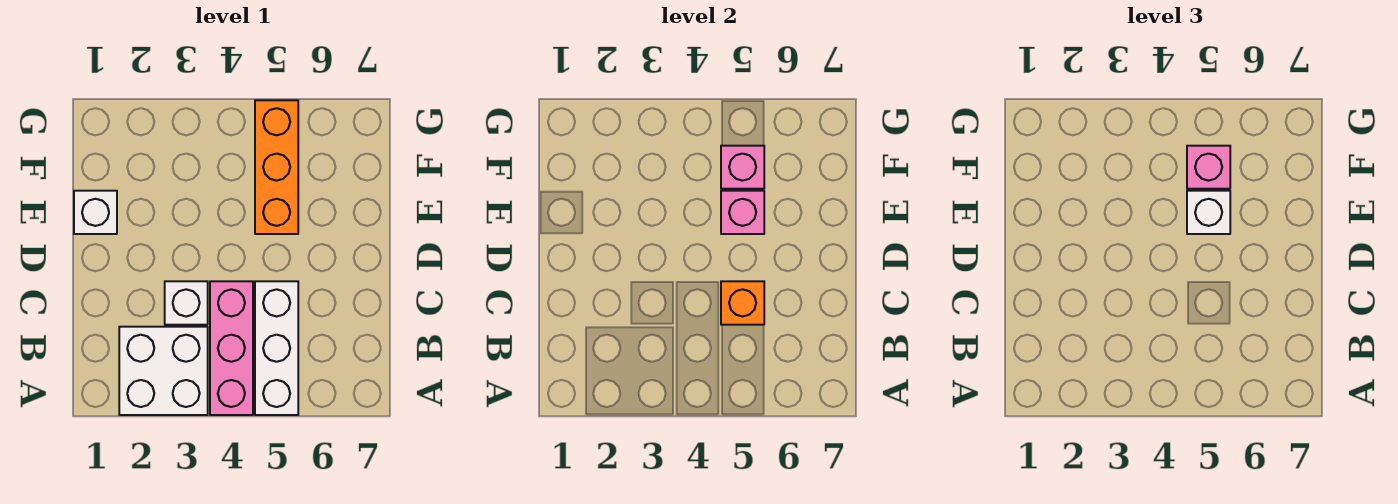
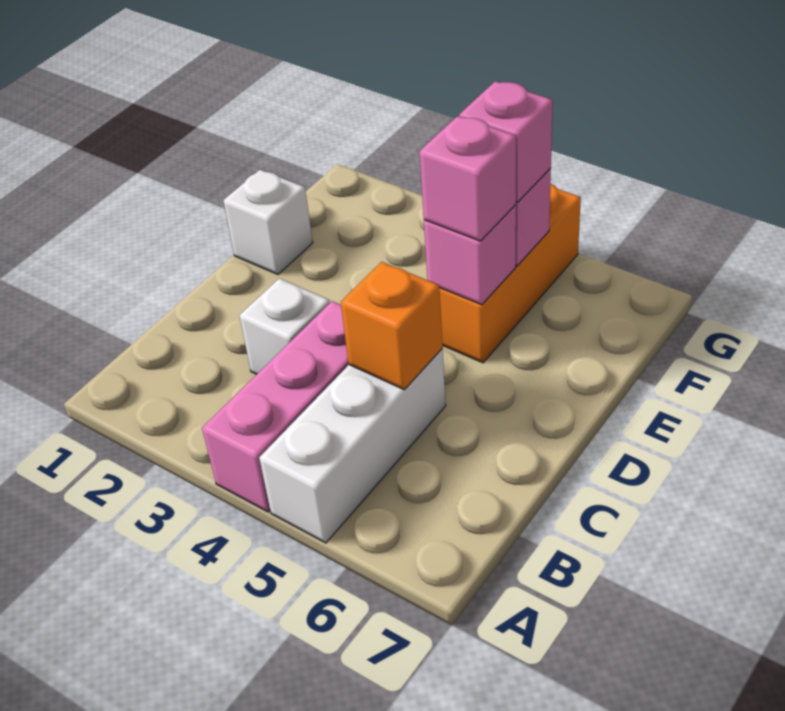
white brick A2:B3 level 1 -> none
white brick E5 level 3 -> pink brick E5 level 3

